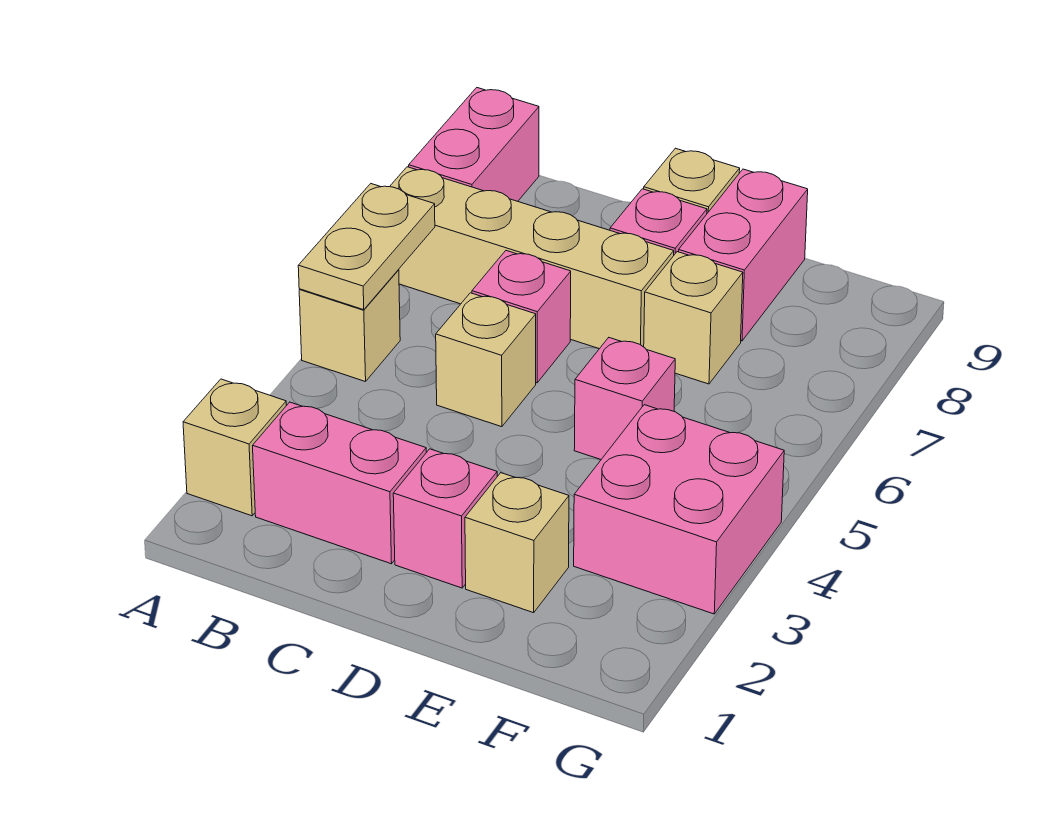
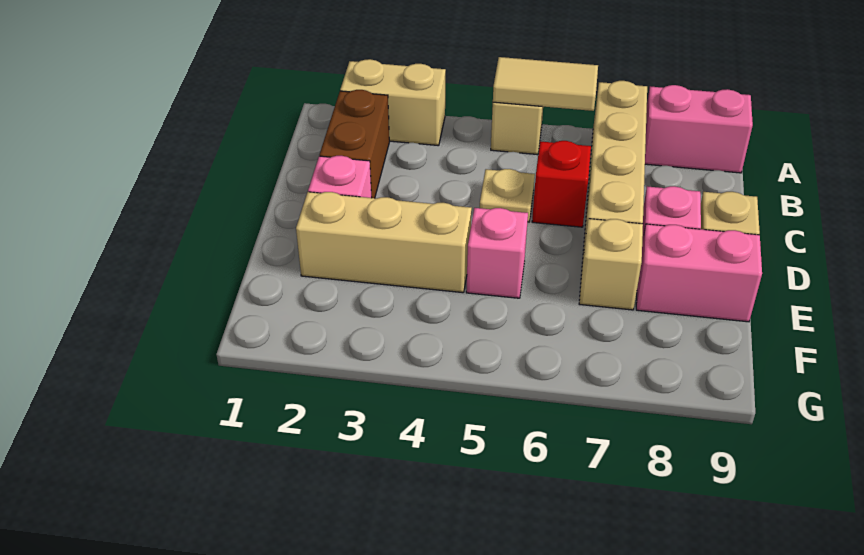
tan brick A2 level 1 -> tan brick A2:A3 level 1
tan plate A5:A6 level 2 -> tan tile A5:A6 level 2
pink brick B2:C2 level 1 -> brown brick B2:C2 level 1
tan brick C5 level 1 -> tan plate C5 level 1
pink brick C6 level 1 -> red brick C6 level 1
tan brick E2 level 1 -> tan brick E2:E4 level 1
pink brick F3:G4 level 1 -> none

